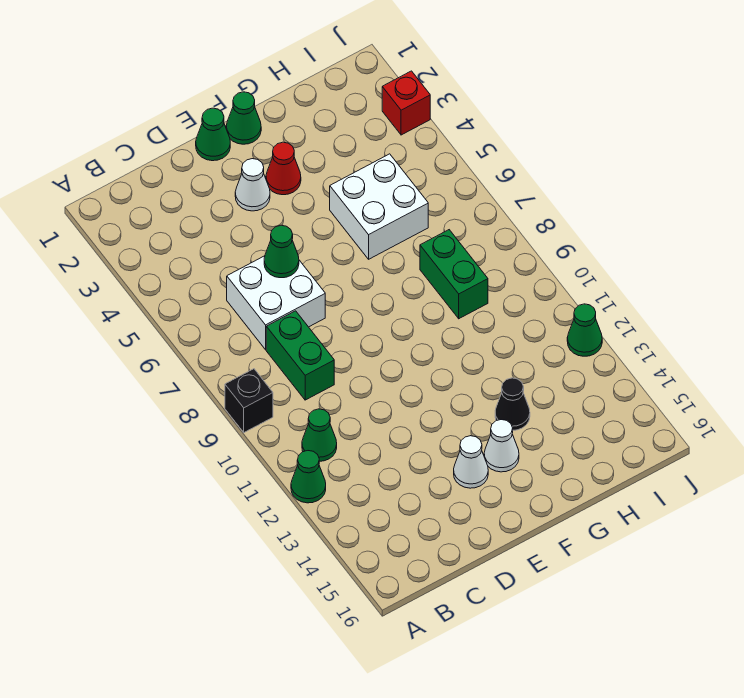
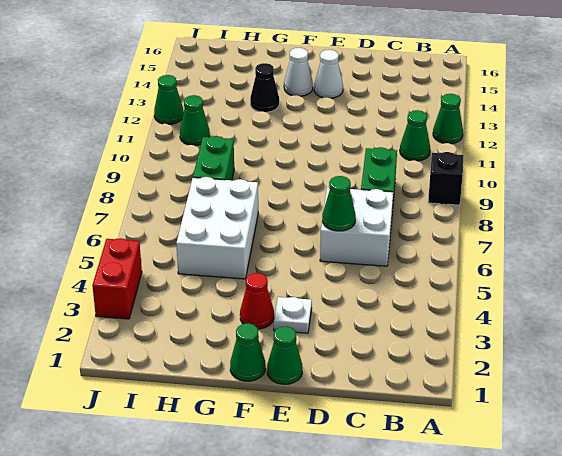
white cone E3 level 1 -> white plate E3 level 1
white brick G5:H6 level 1 -> white brick G5:H7 level 1
none -> green cone I11 level 1
red brick J3 level 1 -> red brick J3:J4 level 1

